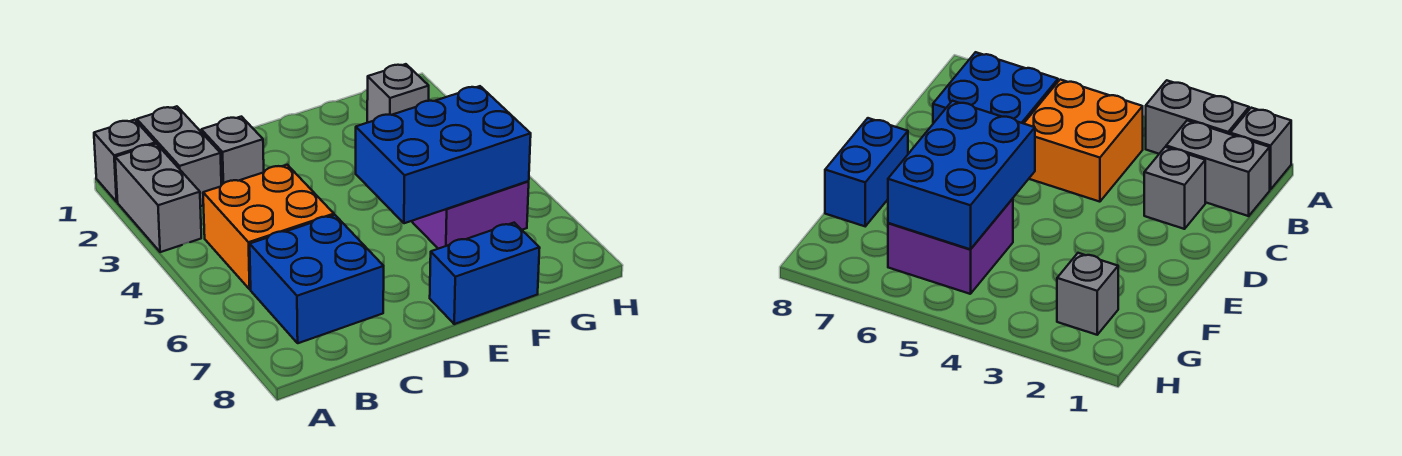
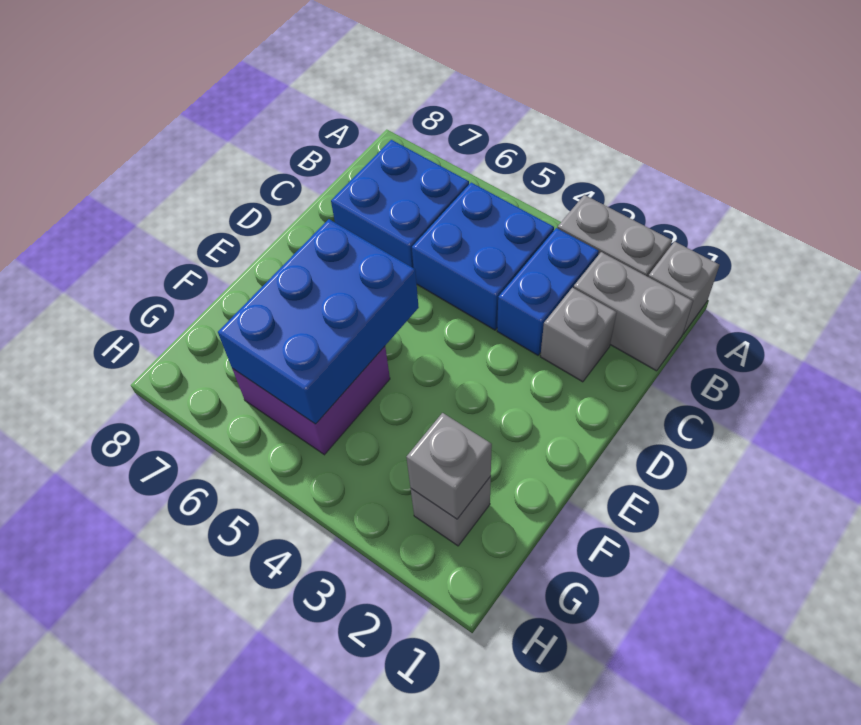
orange brick B4:C5 level 1 -> blue brick B4:C5 level 1
blue brick E8:F8 level 1 -> blue brick B3:C3 level 1
none -> grey brick G2 level 2

